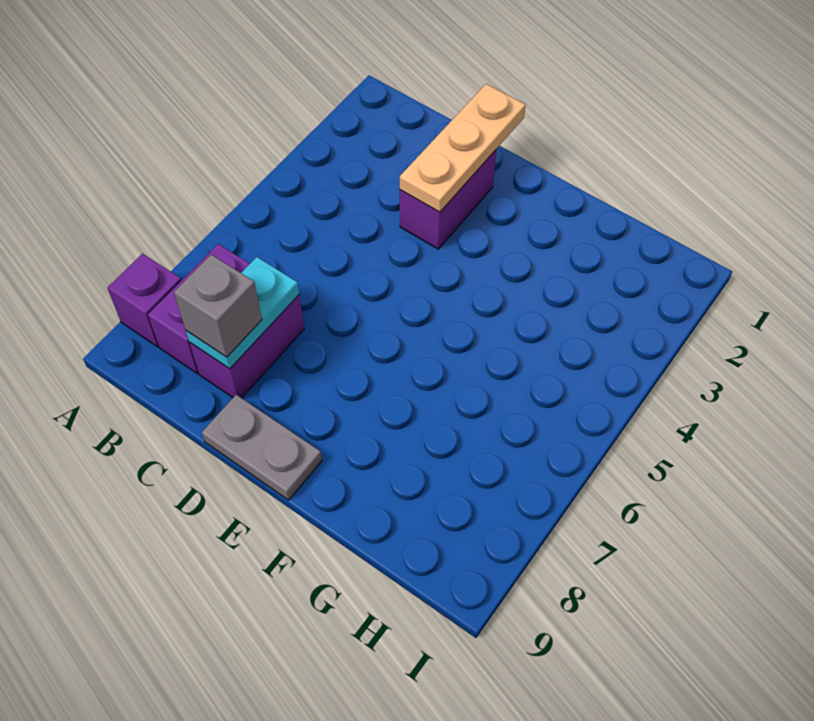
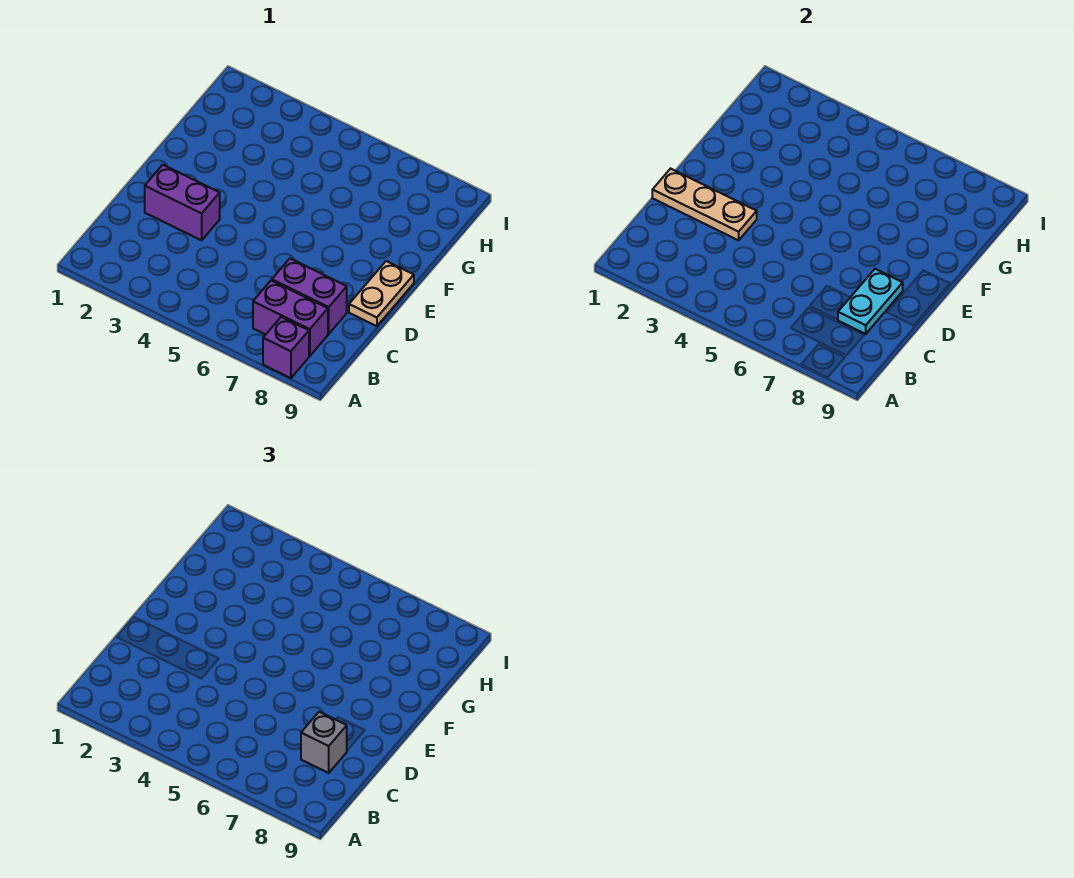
cyan plate C7:C8 level 2 -> cyan plate C8:D8 level 2
grey plate D9:E9 level 1 -> tan plate D9:E9 level 1

